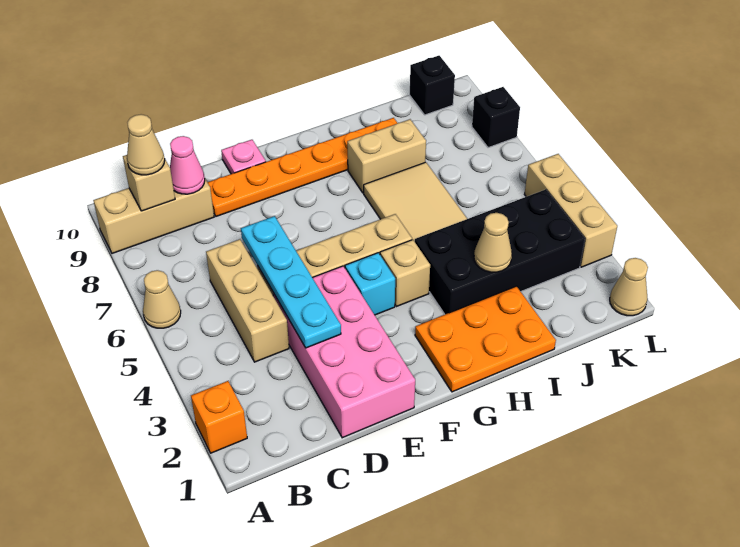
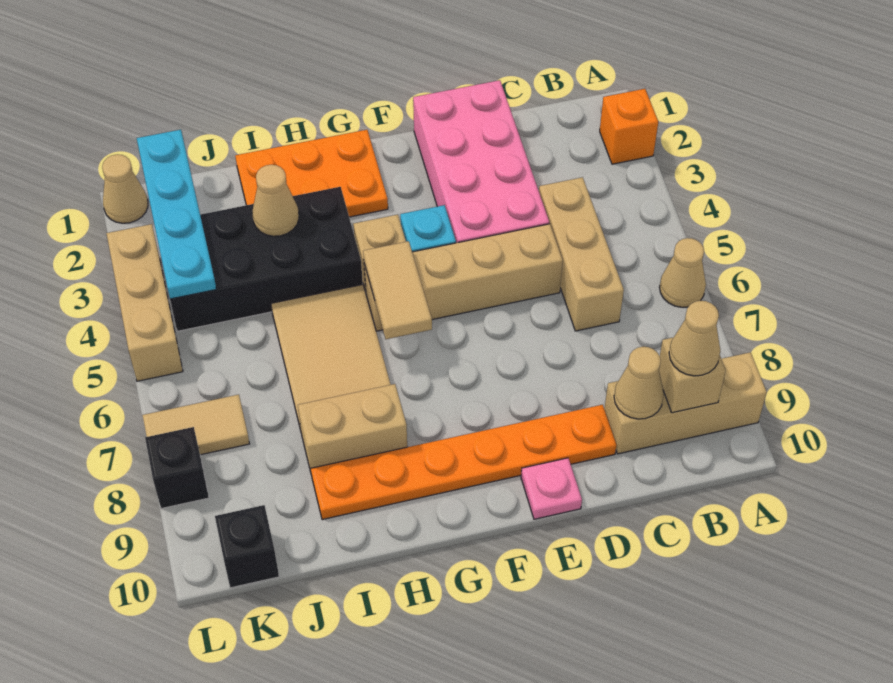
pink cone C9 level 2 -> tan cone C9 level 2
cyan plate D3:D6 level 2 -> cyan plate K1:K4 level 2
none -> tan tile G5:G6 level 2
none -> tan tile K7:L7 level 1

